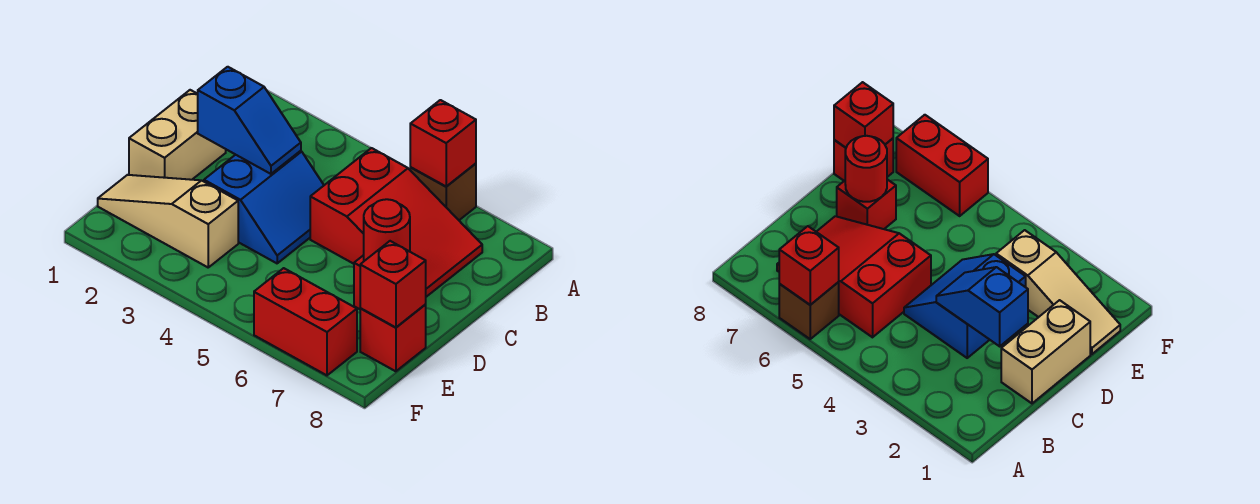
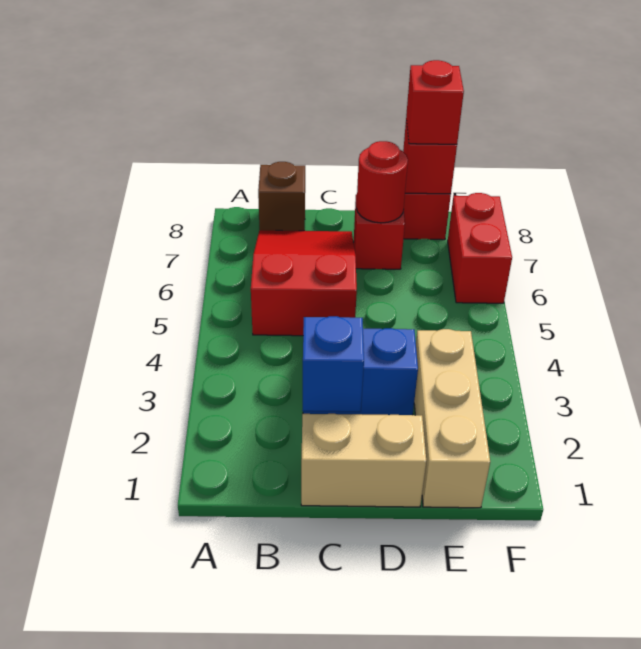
brown brick A6 level 1 -> brown brick B8 level 1
red brick A6 level 2 -> red brick E8 level 3
tan slope E1:E3 level 1 top 3 -> tan brick E1:E3 level 1

